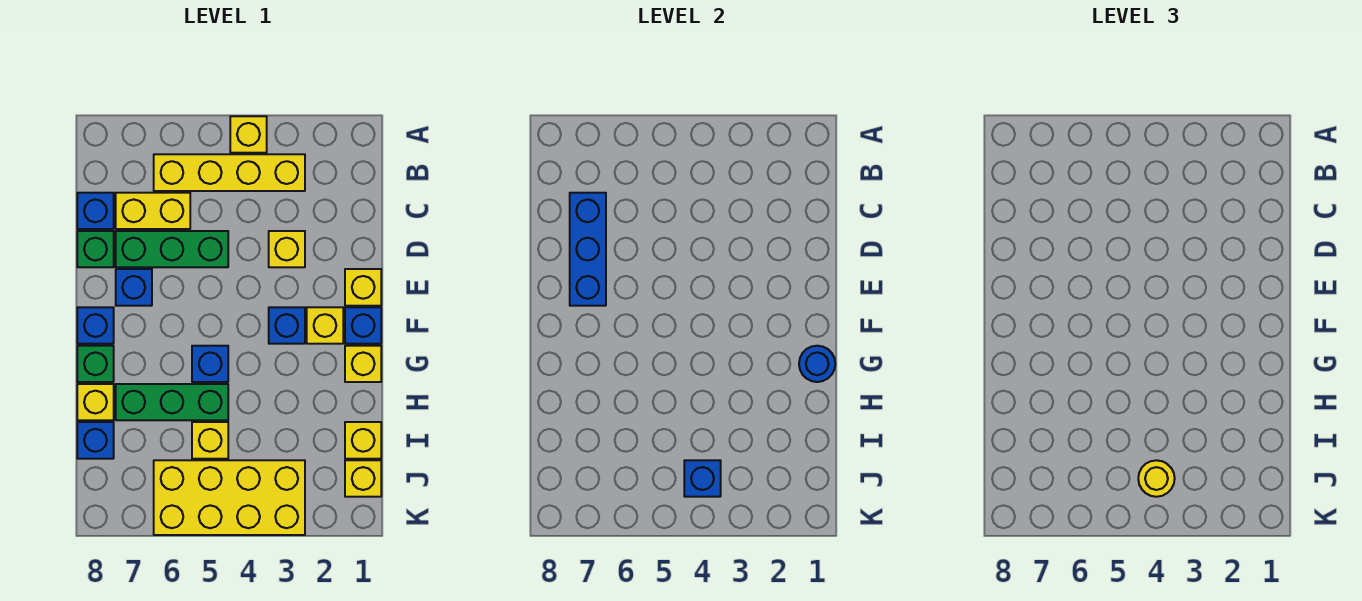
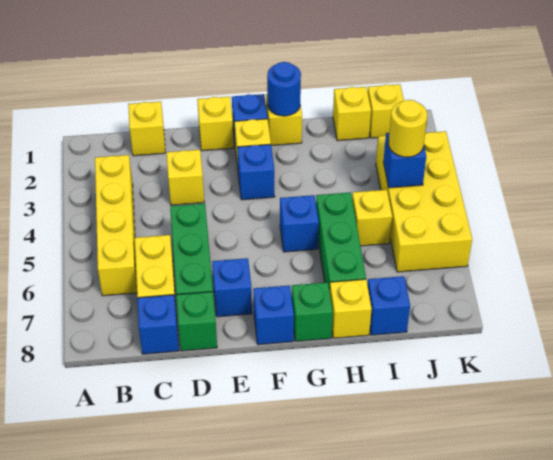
yellow brick A4 level 1 -> yellow brick C1 level 1
blue brick C7:E7 level 2 -> none

